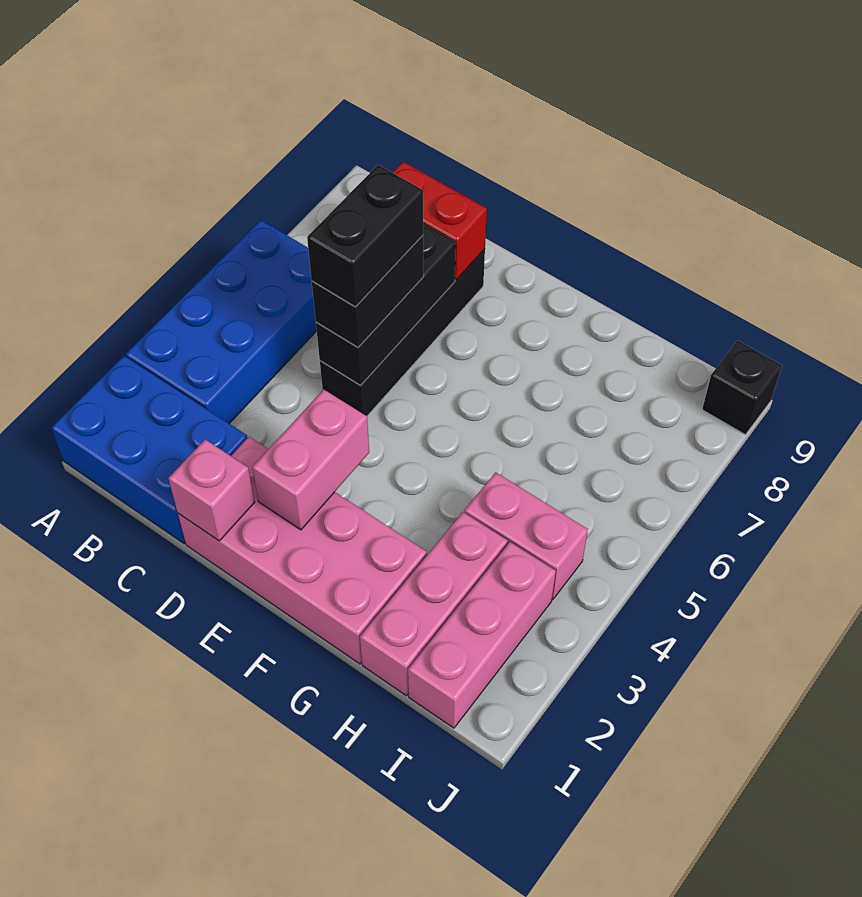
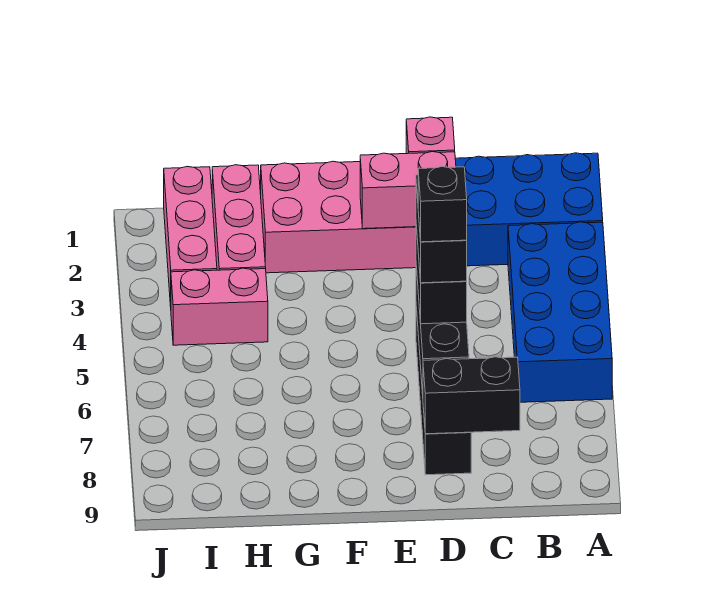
red brick C8:D8 level 2 -> black brick C8:D8 level 2
pink brick E2:E3 level 2 -> pink brick D2:E2 level 2
black brick J9 level 1 -> black brick D6 level 5

